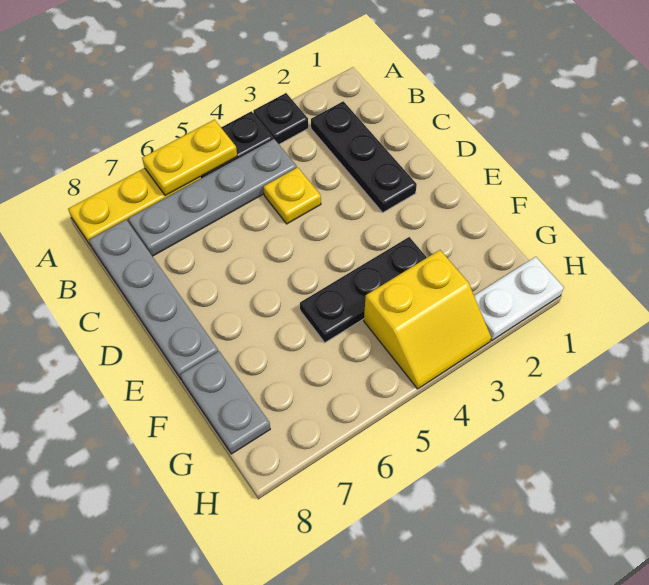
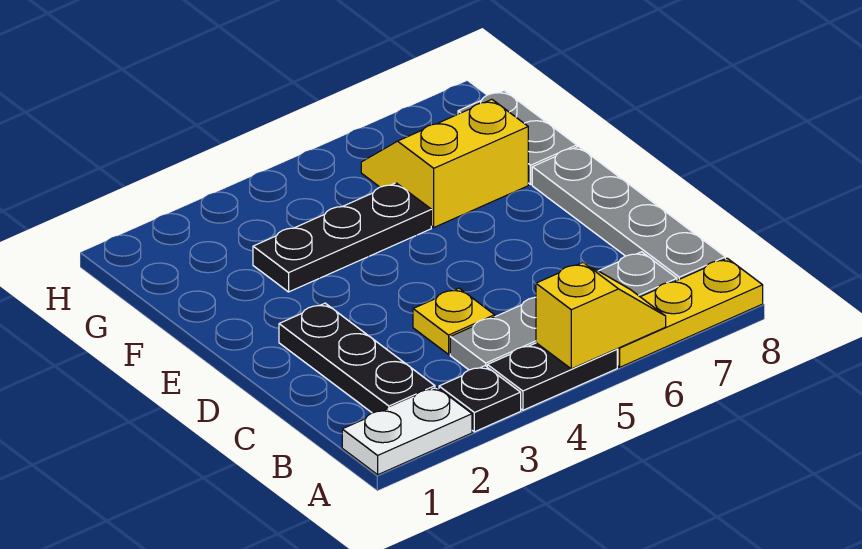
yellow plate A5:A6 level 2 -> yellow slope A5:A6 level 2 top 5
yellow slope G3:H4 level 1 top G -> yellow slope F6:G7 level 1 top F
white plate H1:H2 level 1 -> white plate A1:A2 level 1

